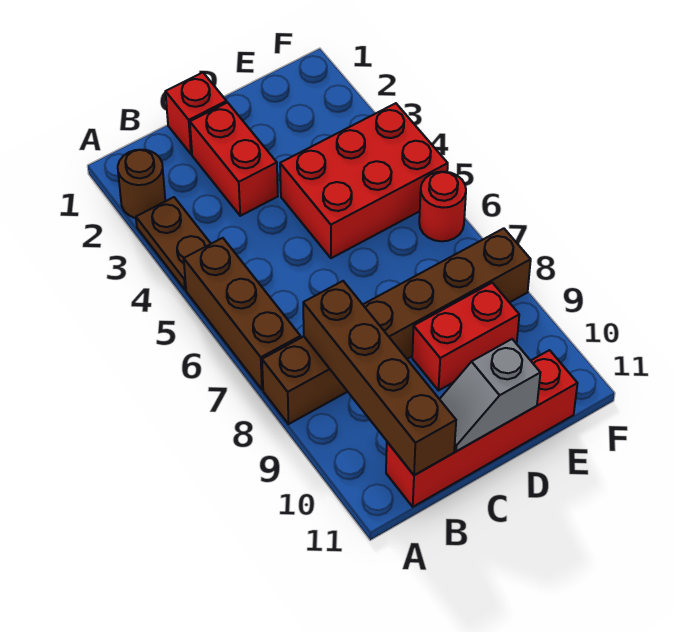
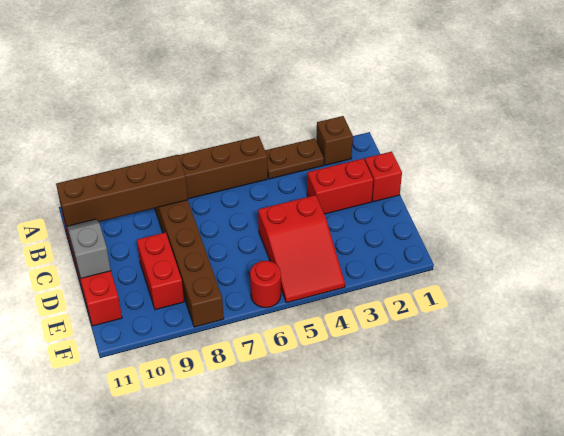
brown round brick A2 level 1 -> brown brick A2 level 1
red brick D4:F5 level 1 -> red slope D4:F5 level 1 top D

